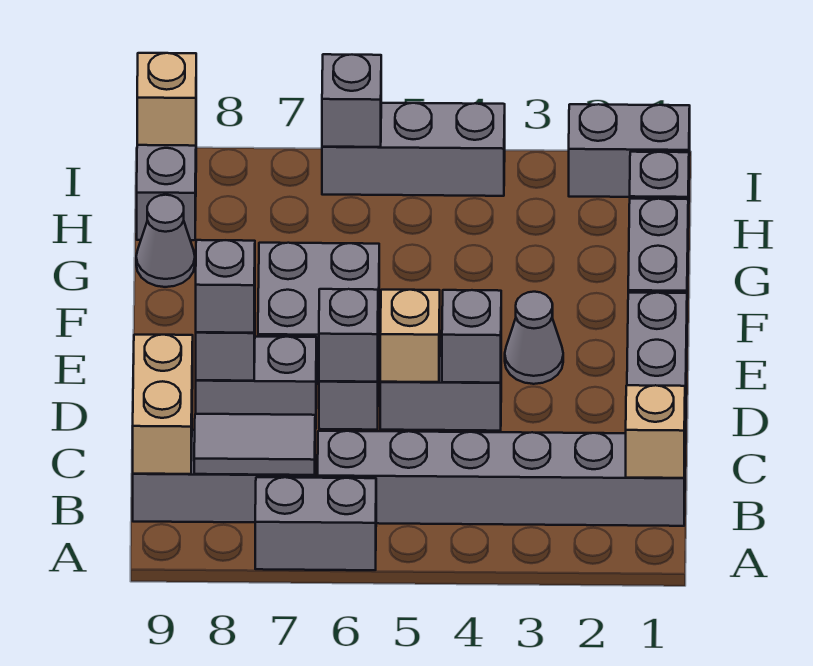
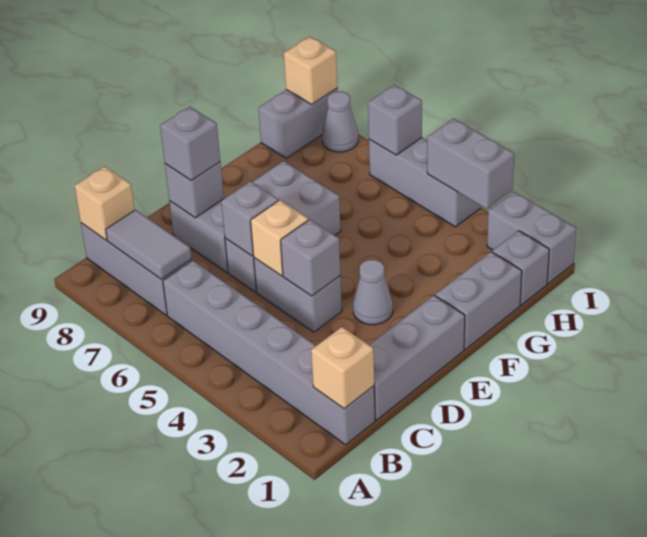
grey brick A6:A7 level 1 -> grey brick I3:I4 level 2
tan brick B9:C9 level 2 -> tan brick B9 level 2
grey cone G9 level 1 -> grey cone I8 level 1

